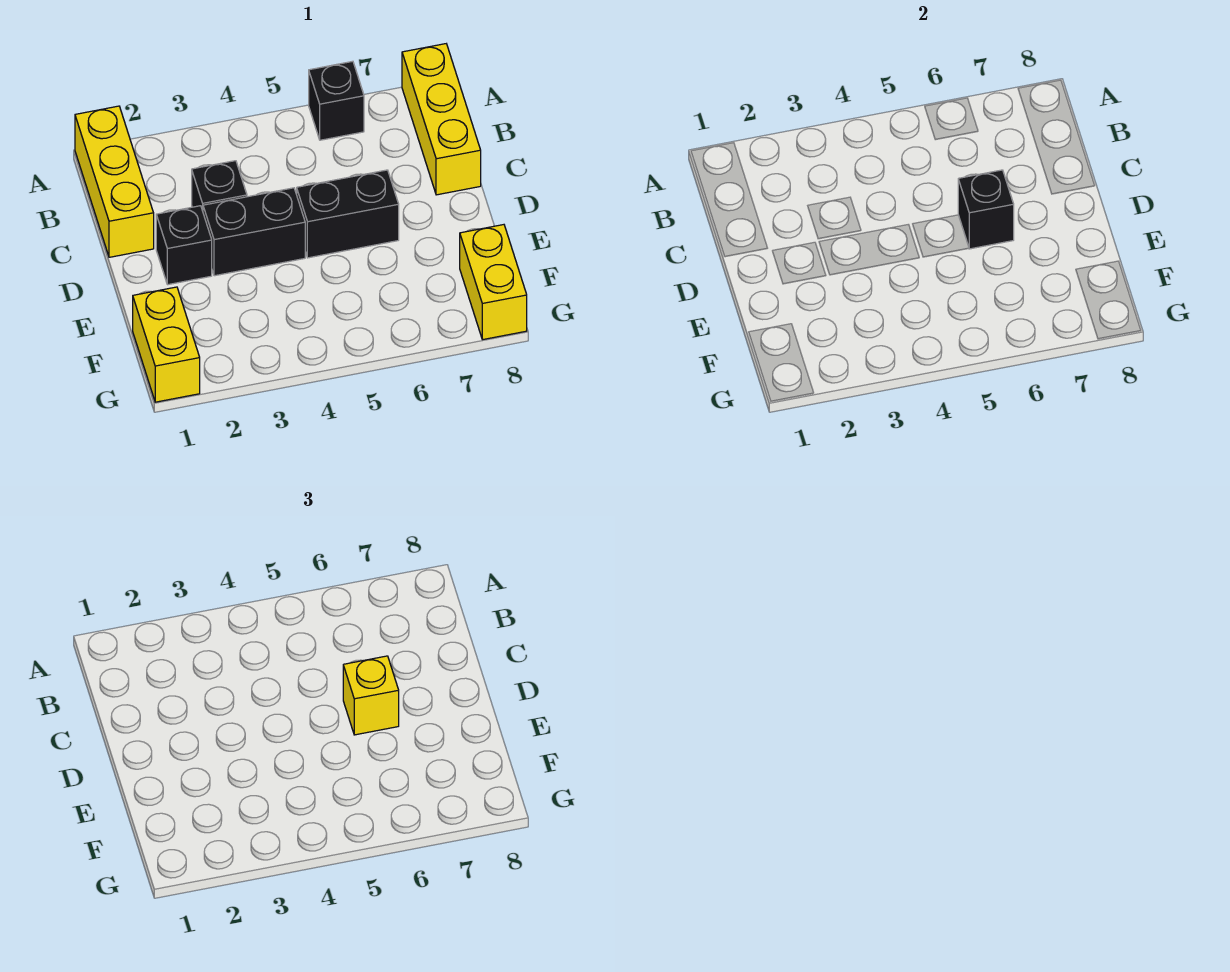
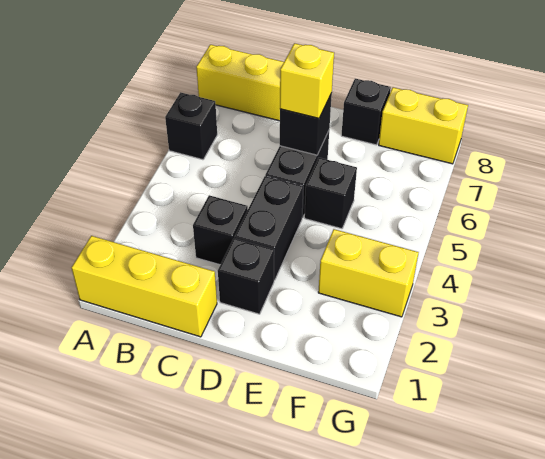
none -> black brick E5 level 1
none -> black brick E8 level 1
yellow brick F1:G1 level 1 -> yellow brick F3:G3 level 1

